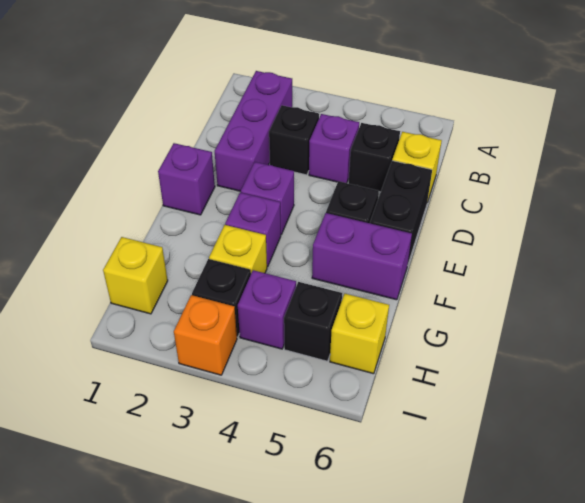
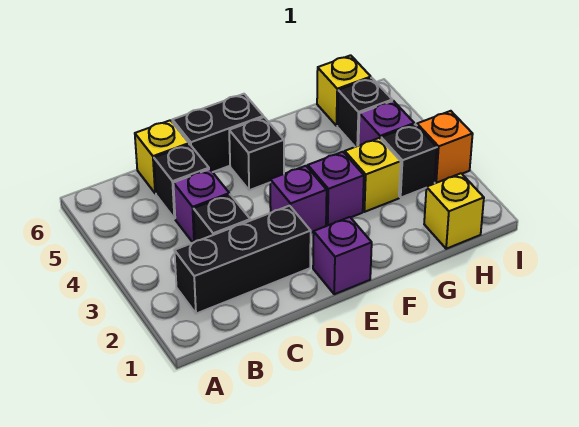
purple brick B2:D2 level 1 -> black brick B2:D2 level 1
purple brick F5:F6 level 1 -> none

